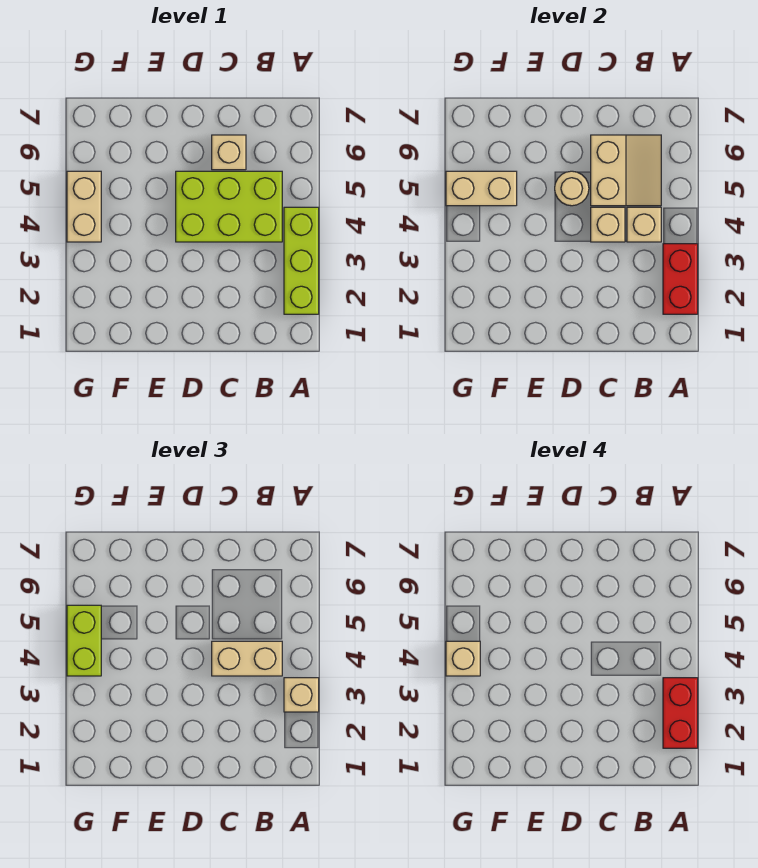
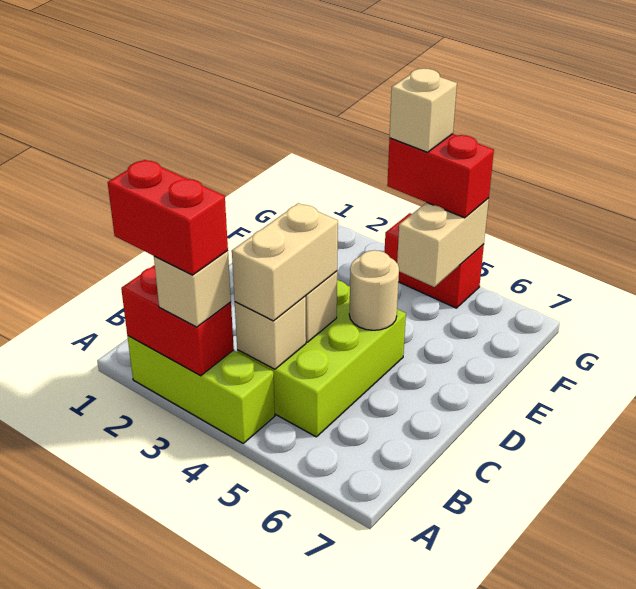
tan slope B5:C6 level 2 top C -> none
tan brick C6 level 1 -> none
tan brick G4:G5 level 1 -> red brick G4:G5 level 1
lime brick G4:G5 level 3 -> red brick G4:G5 level 3

